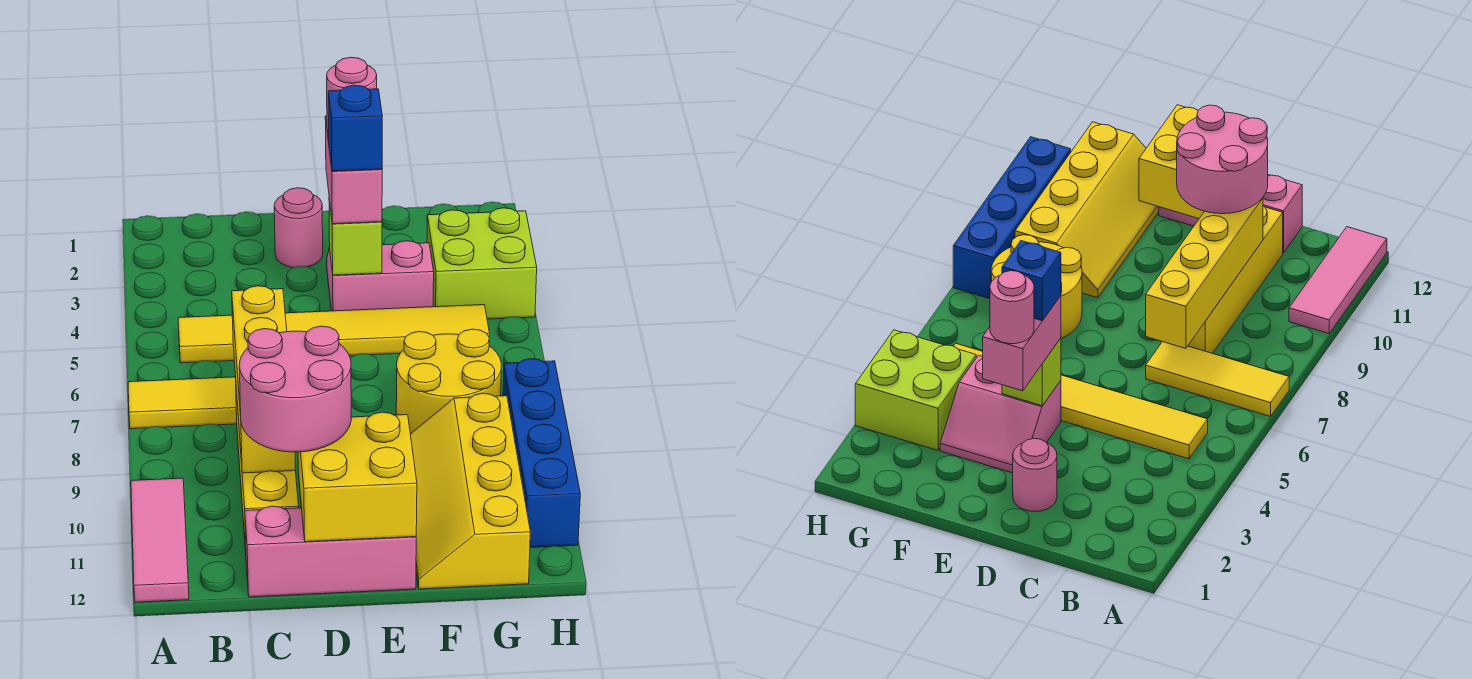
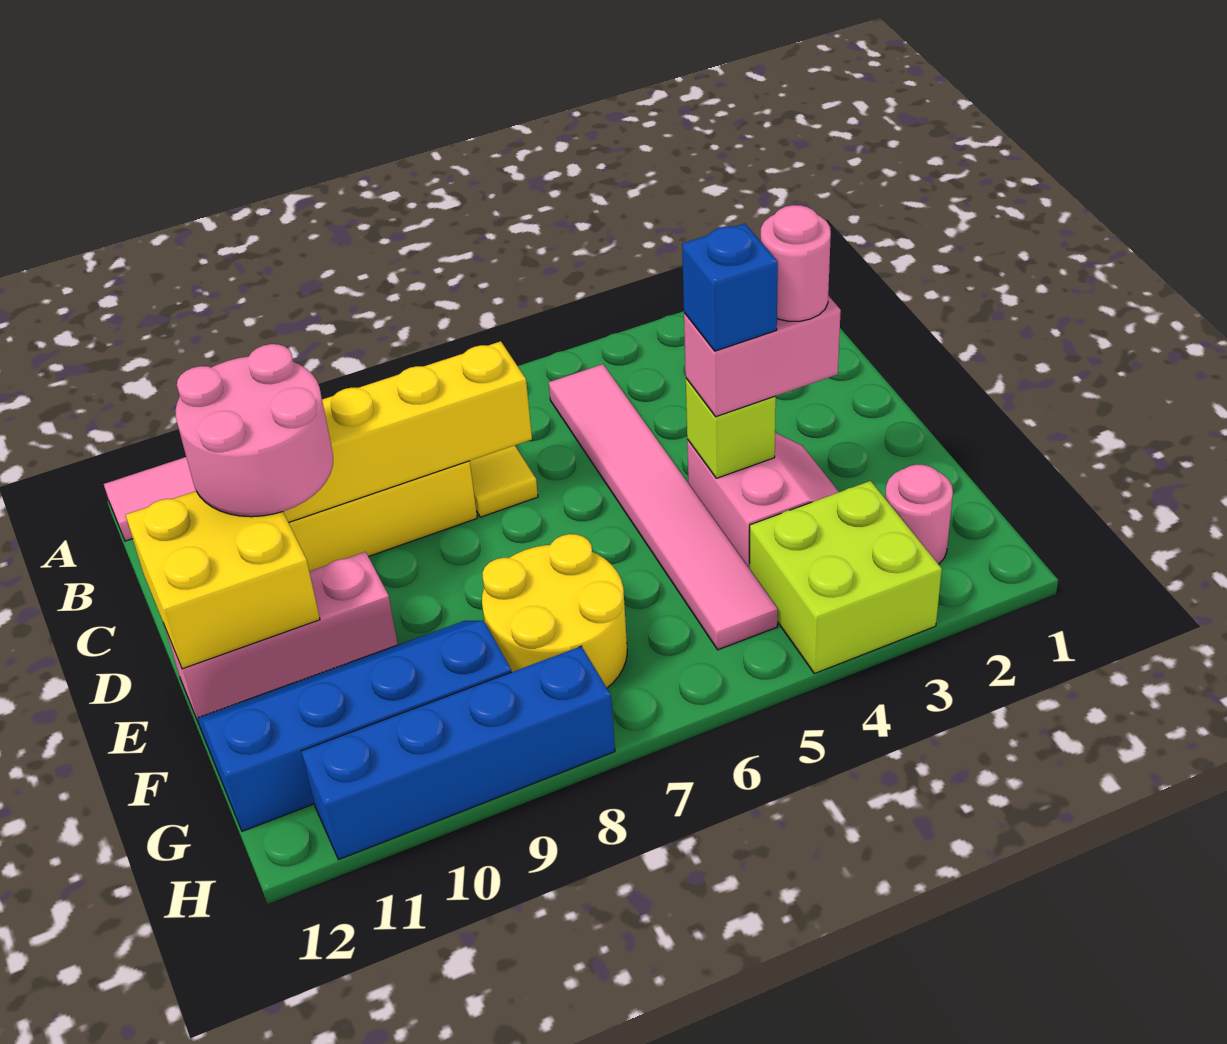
yellow tile B5:G5 level 1 -> pink tile B5:G5 level 1
pink brick C12:E12 level 1 -> pink brick E10:E12 level 1
pink round brick D2 level 1 -> pink round brick G2 level 1
yellow slope F9:G12 level 1 top G -> blue slope F9:G12 level 1 top G

